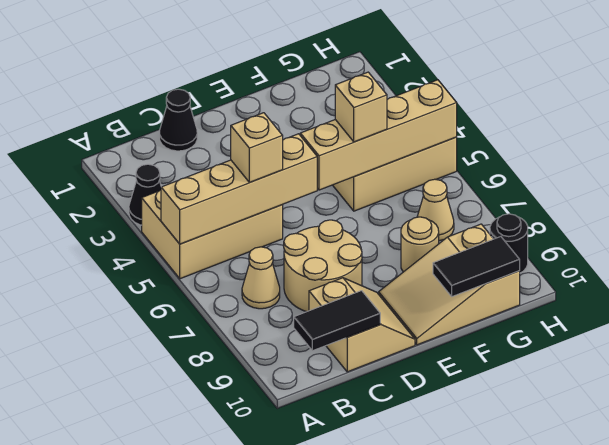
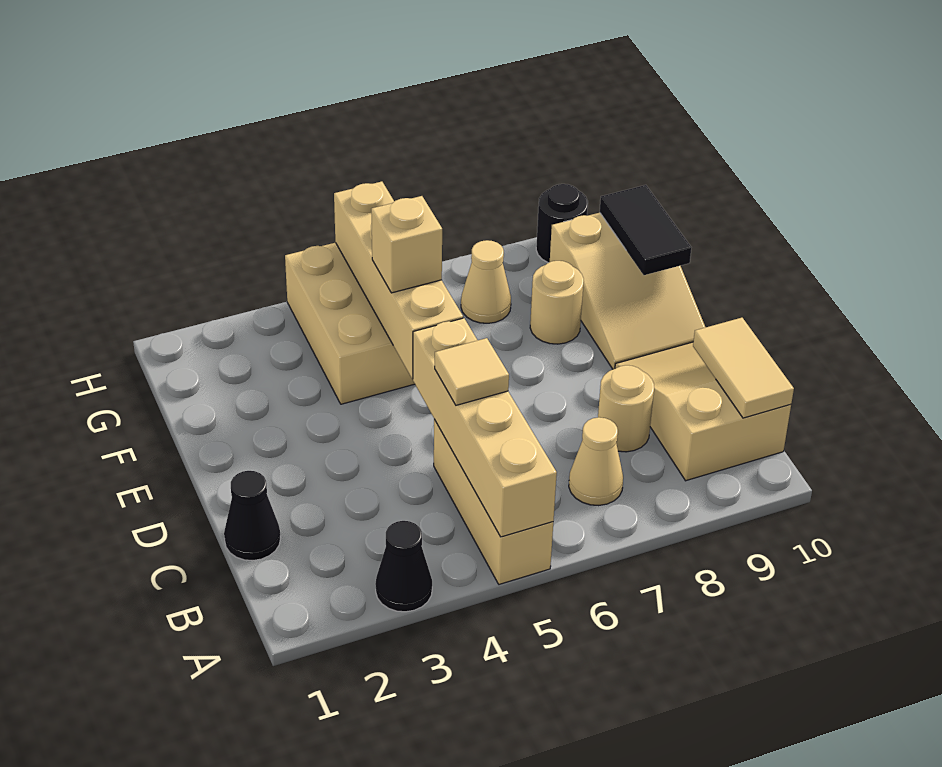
tan brick A4:C5 level 1 -> tan brick A5:C5 level 1
black tile B10:C10 level 2 -> tan tile B10:C10 level 2
tan brick C5 level 3 -> tan tile C5 level 3
tan round brick C7:D8 level 1 -> tan round brick C8 level 1
tan slope C9:D10 level 1 top C -> tan slope B9:D10 level 1 top B

